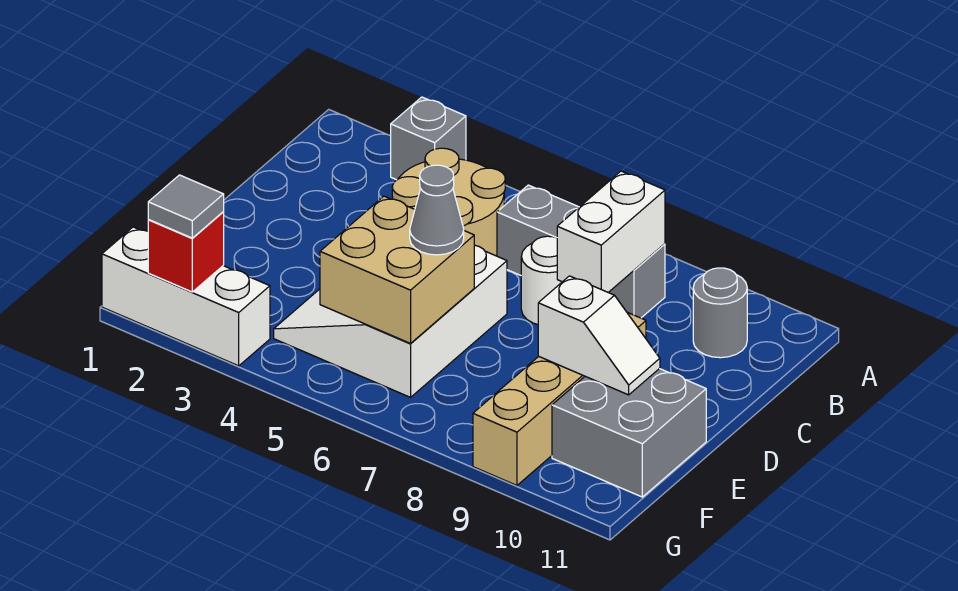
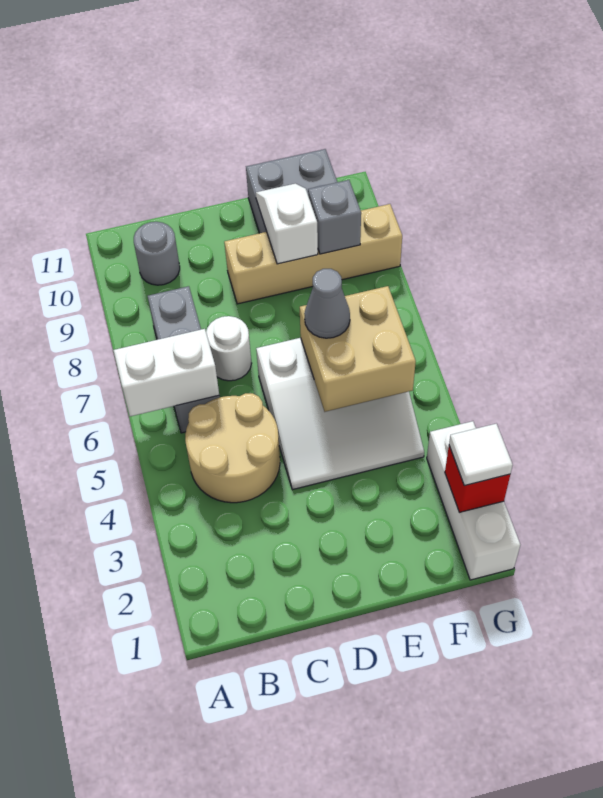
grey brick A3 level 1 -> grey brick F9 level 2
white brick B8:C8 level 2 -> white brick A6:B6 level 2
grey tile G2 level 3 -> white tile G2 level 3

